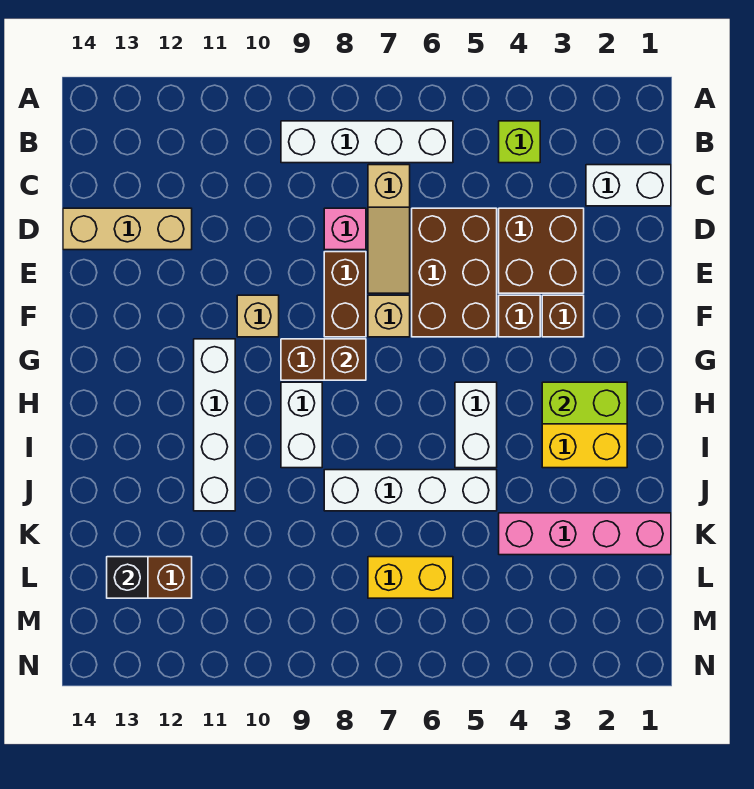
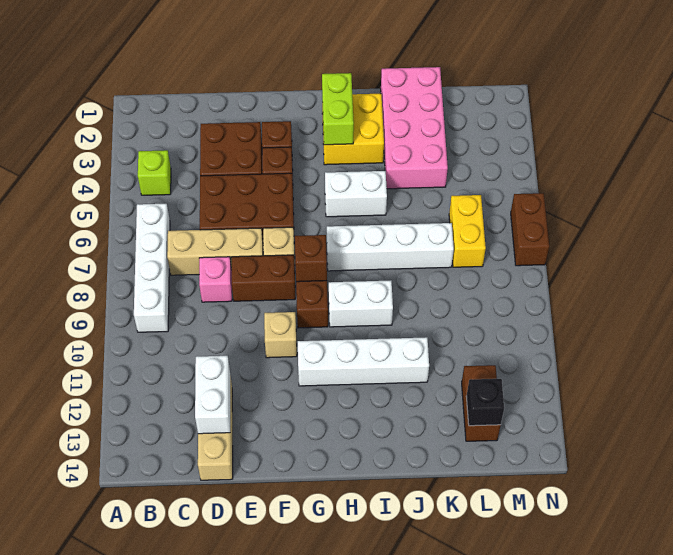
white brick C1:C2 level 1 -> white brick D12:D13 level 2
tan slope C7:E7 level 1 top C -> tan brick C7:E7 level 1
white brick J5:J8 level 1 -> white brick H7:K7 level 1
pink brick K1:K4 level 1 -> pink brick J1:K4 level 1
none -> brown brick N6:N7 level 1

